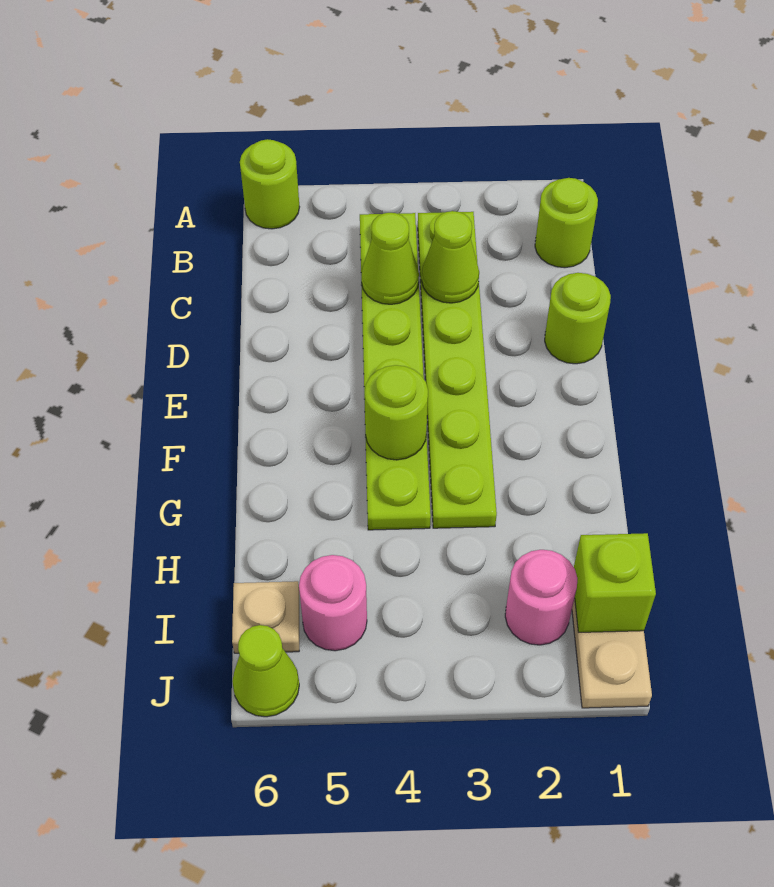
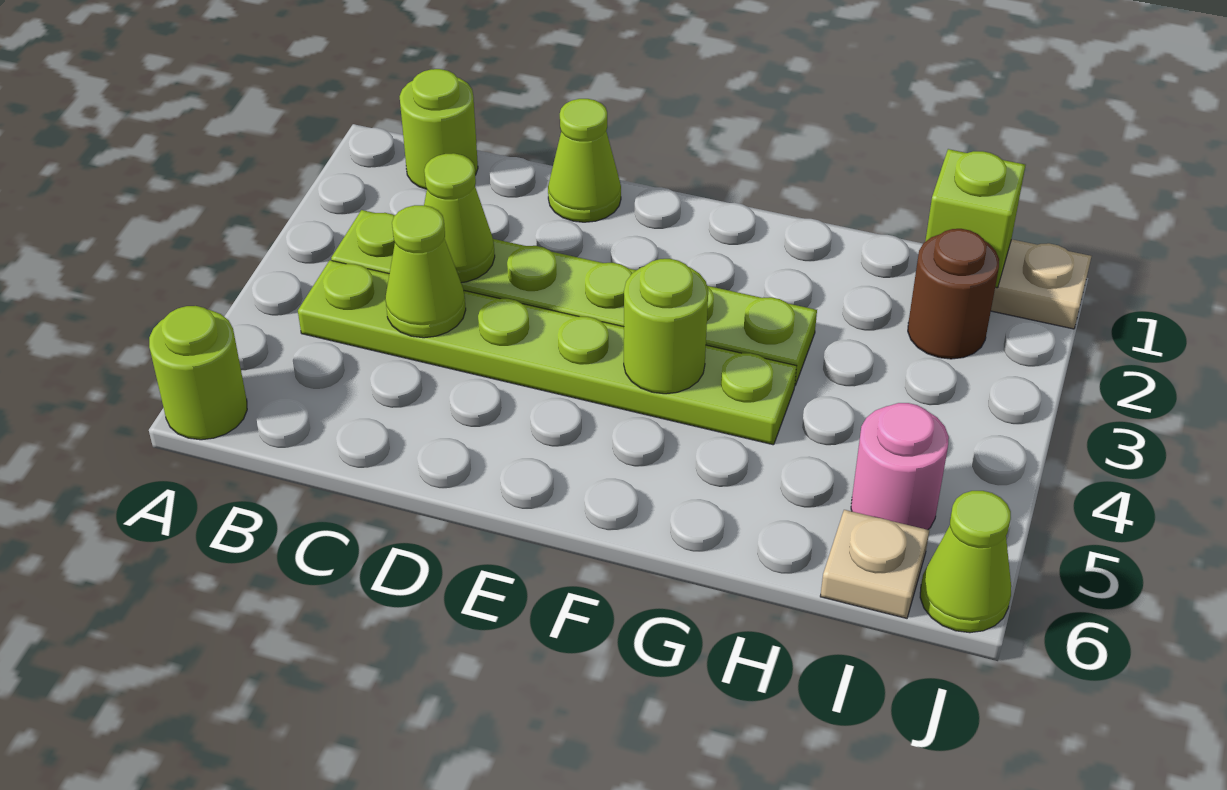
lime round brick D1 level 1 -> lime cone D1 level 1
pink round brick I2 level 1 -> brown round brick I2 level 1

